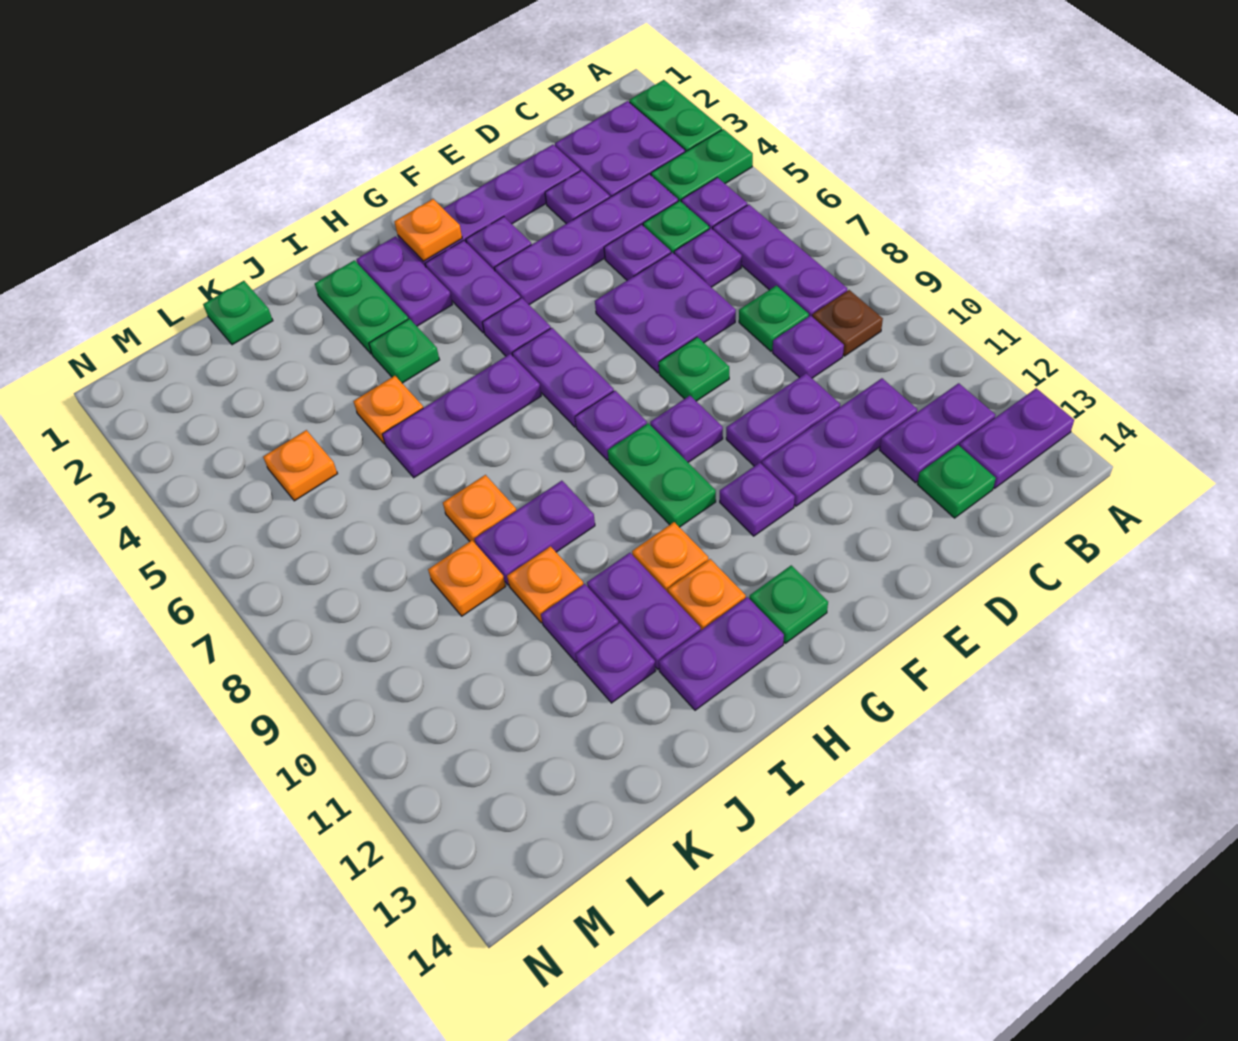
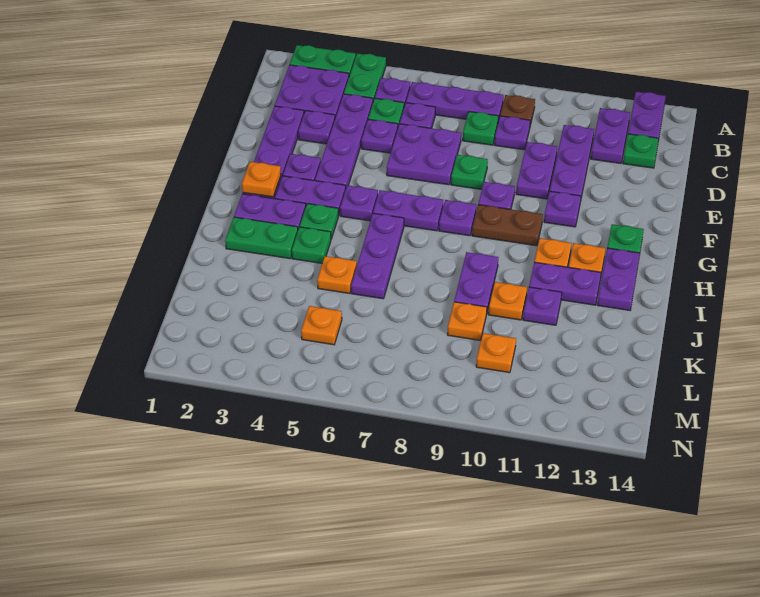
green plate G9:G10 level 1 -> brown plate G9:G10 level 1
orange plate J8 level 1 -> orange plate L10 level 1
purple plate J12 level 1 -> none
green plate K1 level 1 -> green plate H4 level 1

